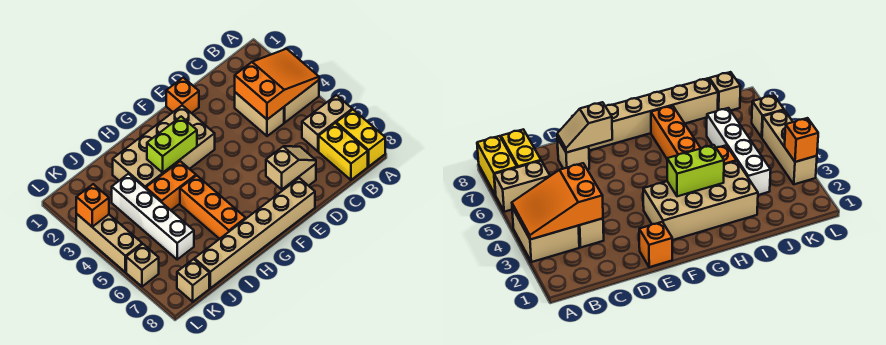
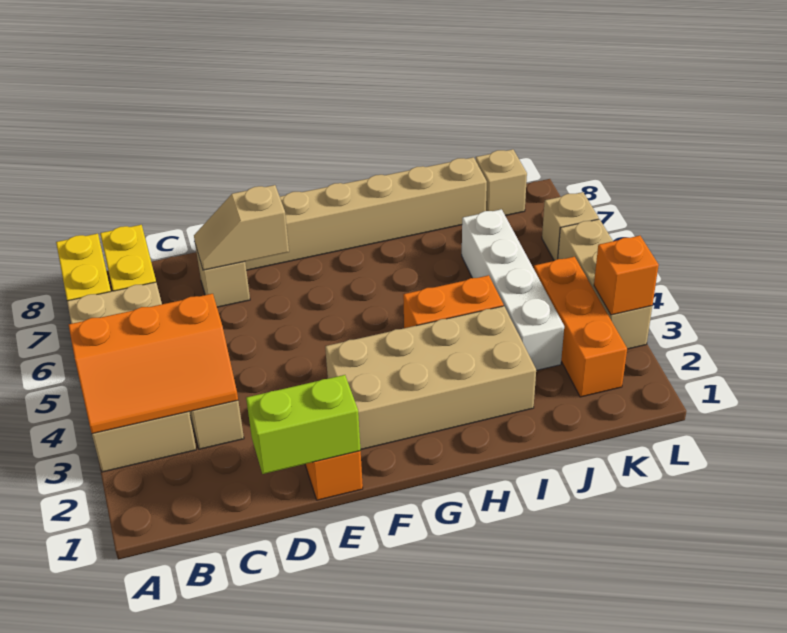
orange slope A3:C4 level 2 top C -> orange slope A3:C4 level 2 top 4
lime brick G3:H3 level 2 -> lime brick D1:E1 level 2
orange brick H5:H7 level 1 -> orange brick K2:K4 level 1

